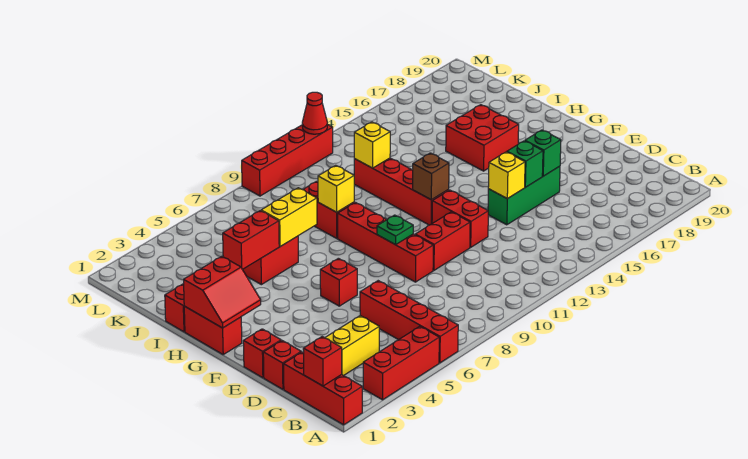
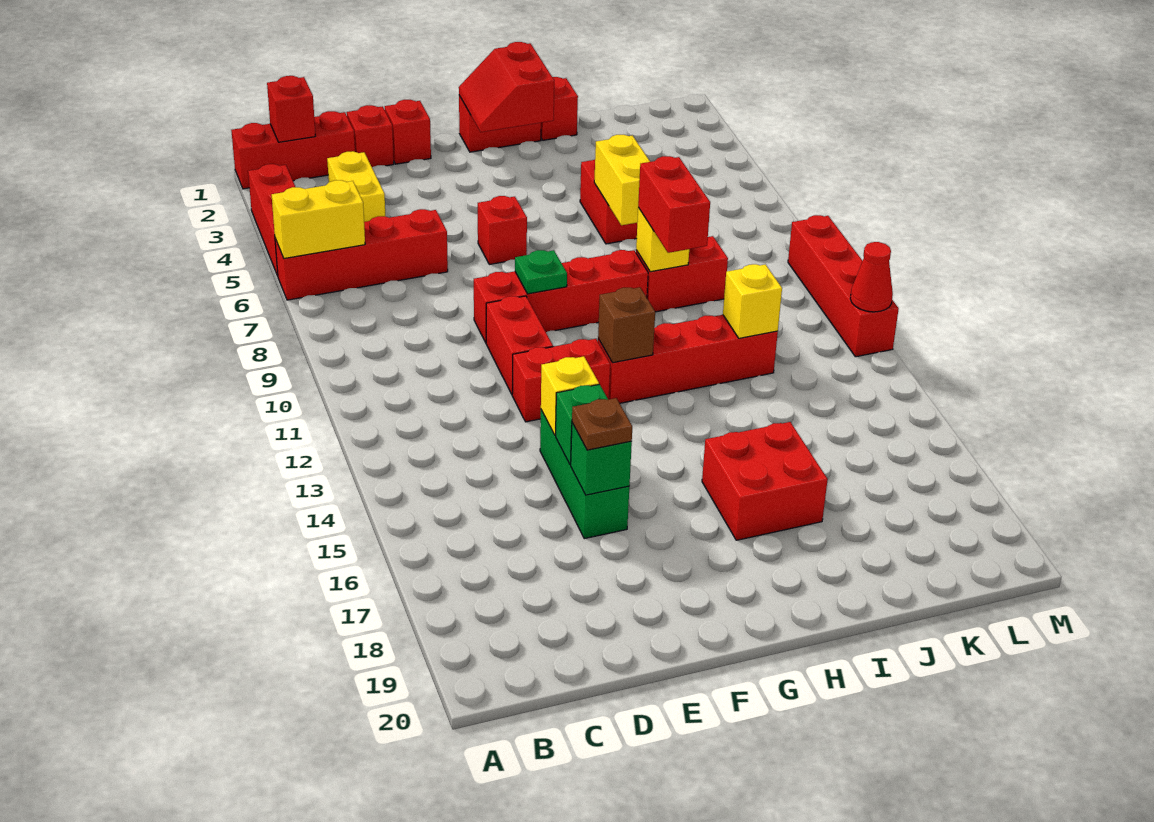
none -> yellow brick A6:B6 level 2
none -> brown plate E16 level 3
red brick I4:I5 level 2 -> red brick I9:I10 level 3

